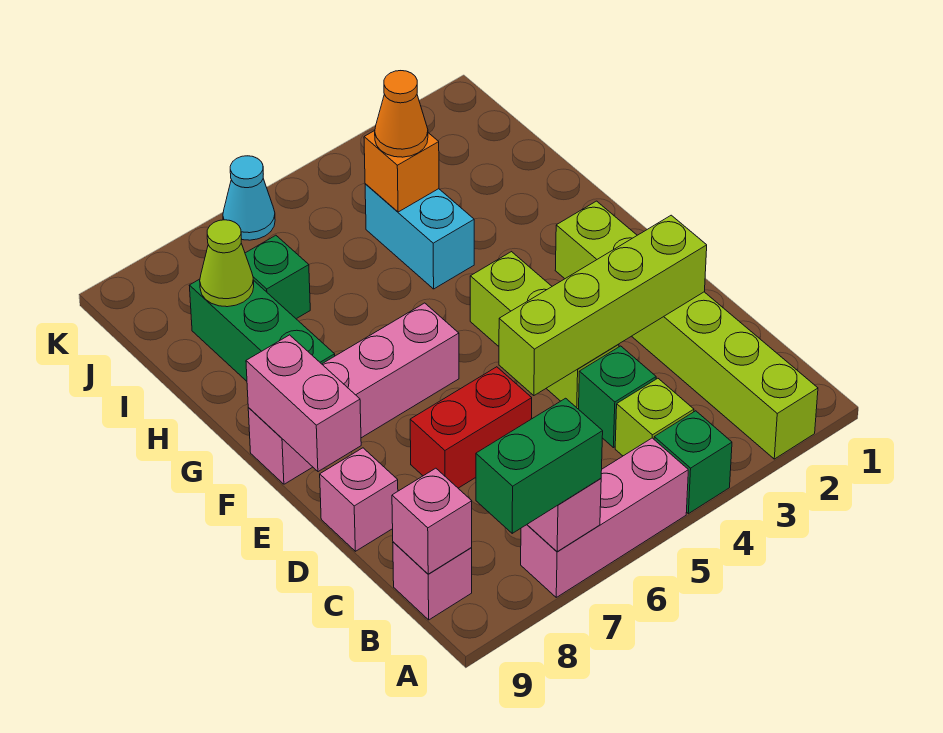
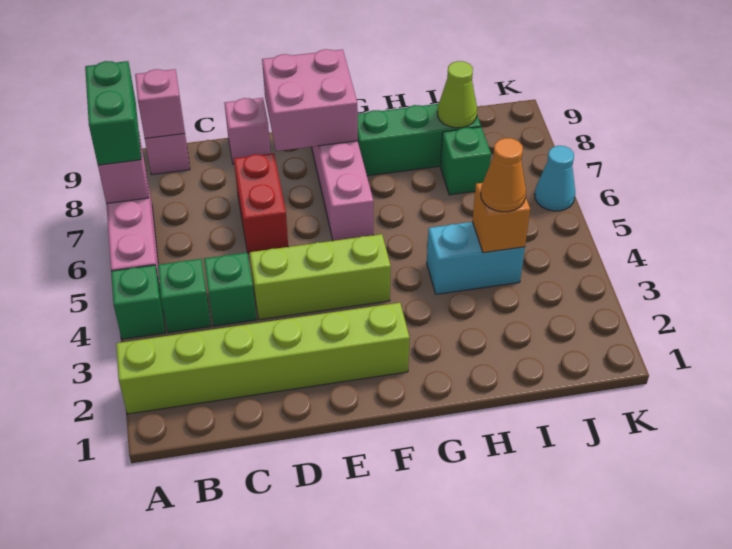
lime brick B4 level 1 -> green brick B4 level 1
lime brick D2:D5 level 2 -> none
pink brick E9:F9 level 2 -> pink brick E8:F9 level 2

